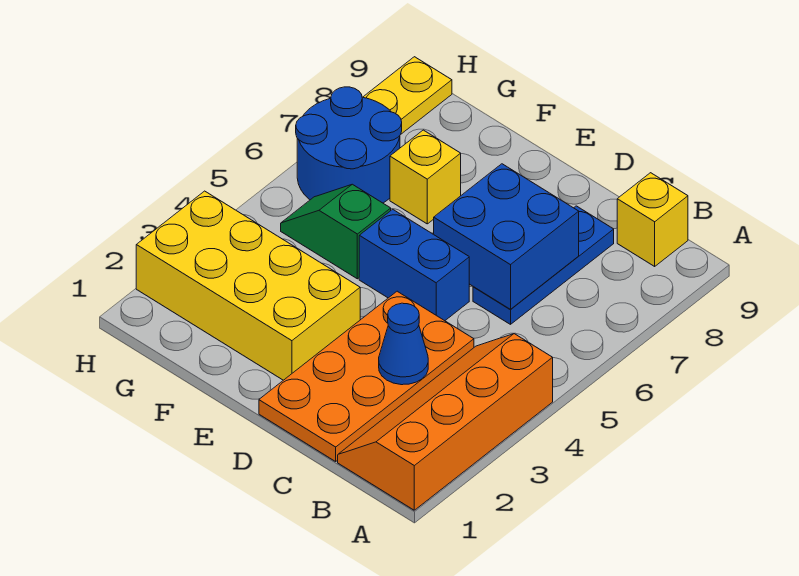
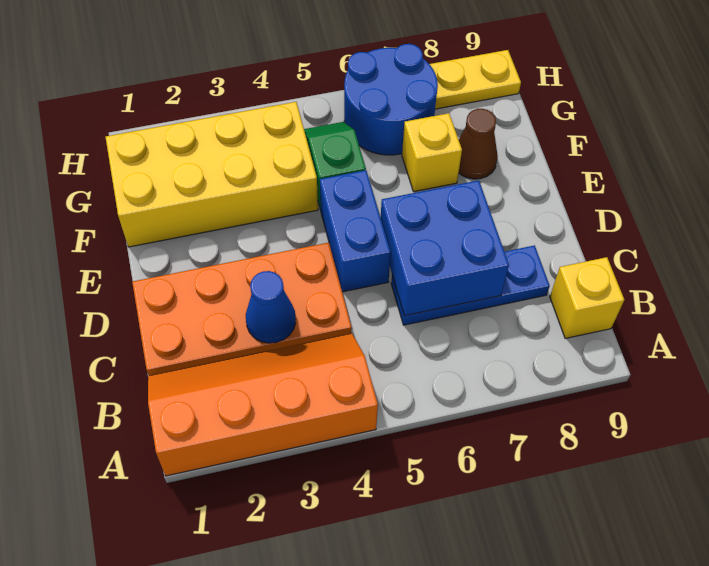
yellow brick E2:H3 level 1 -> yellow brick F1:G4 level 1
none -> brown cone F8 level 1

